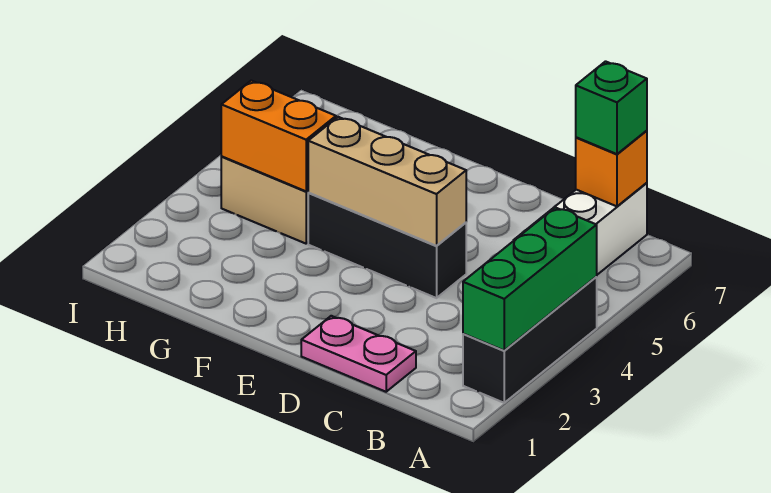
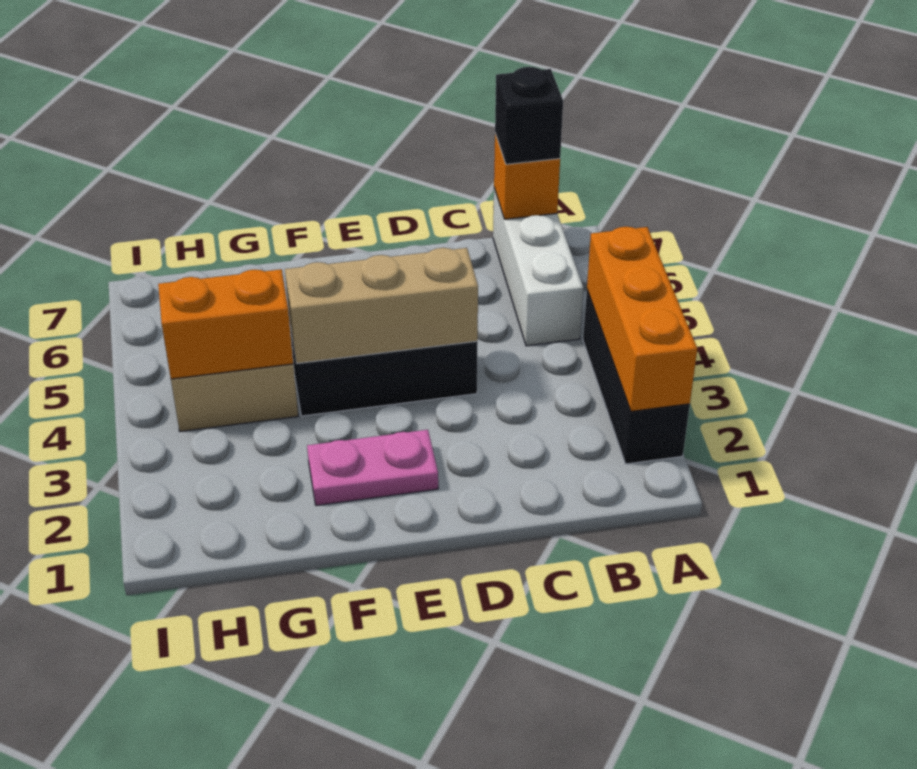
green brick A2:A4 level 2 -> orange brick A2:A4 level 2
green brick B7 level 3 -> black brick B7 level 3
pink plate C1:D1 level 1 -> pink plate E2:F2 level 1

